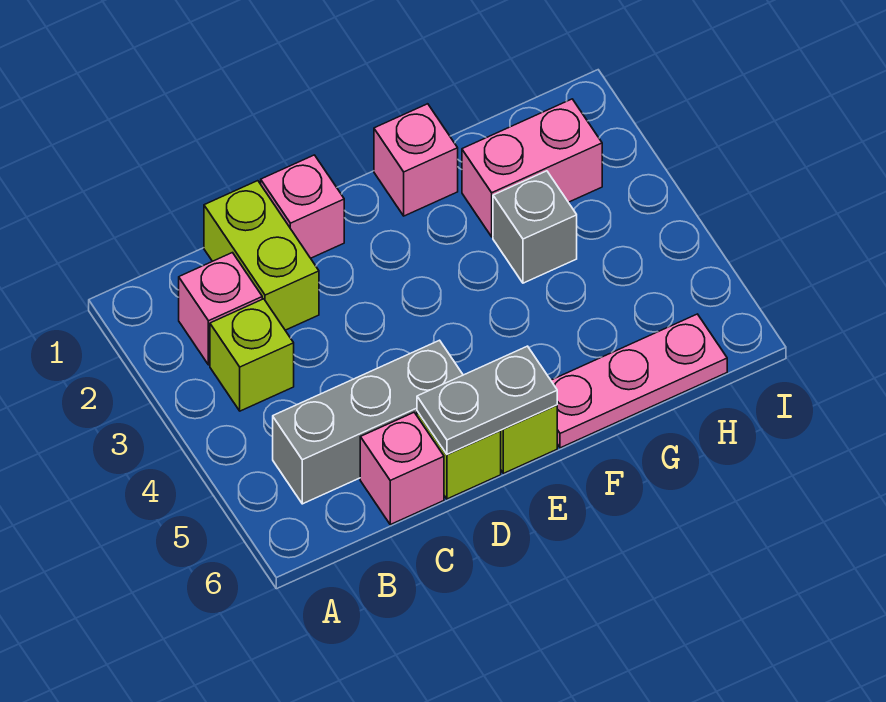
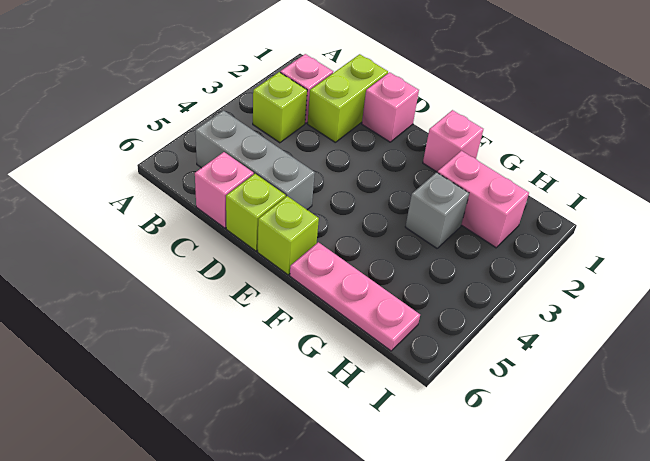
grey plate D6:E6 level 2 -> none

